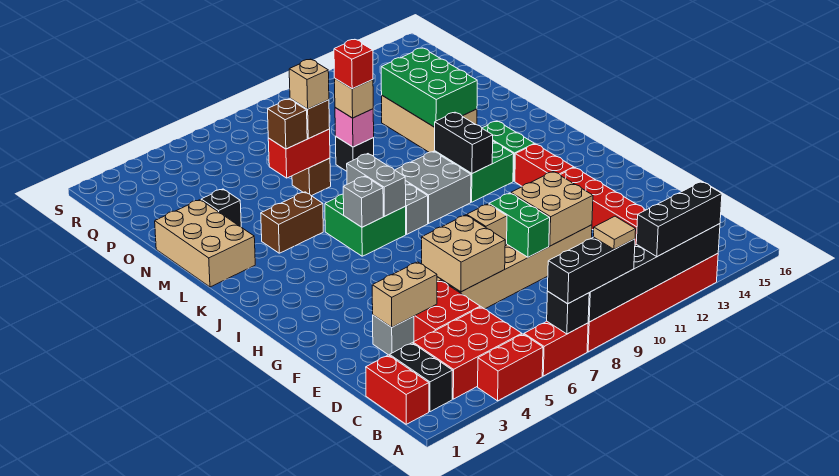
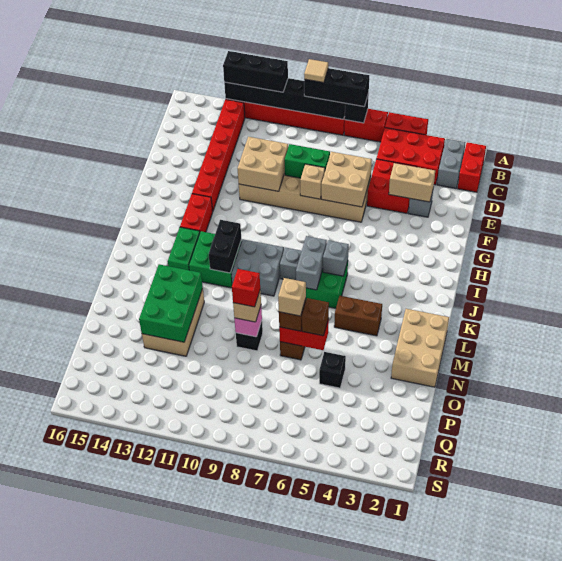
black brick B2:C2 level 1 -> grey brick B2:C2 level 1
green brick E9:F9 level 2 -> green brick E8:E9 level 2
black brick N3 level 1 -> black brick O5 level 1

